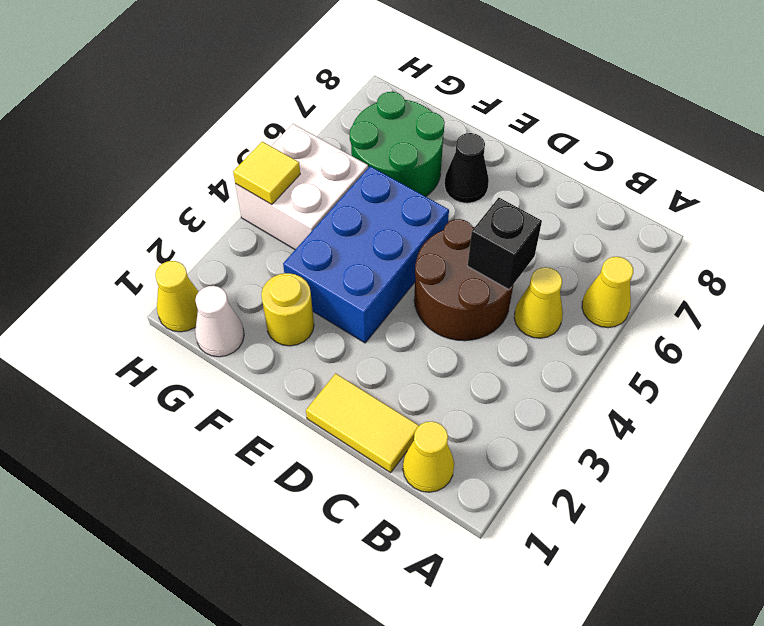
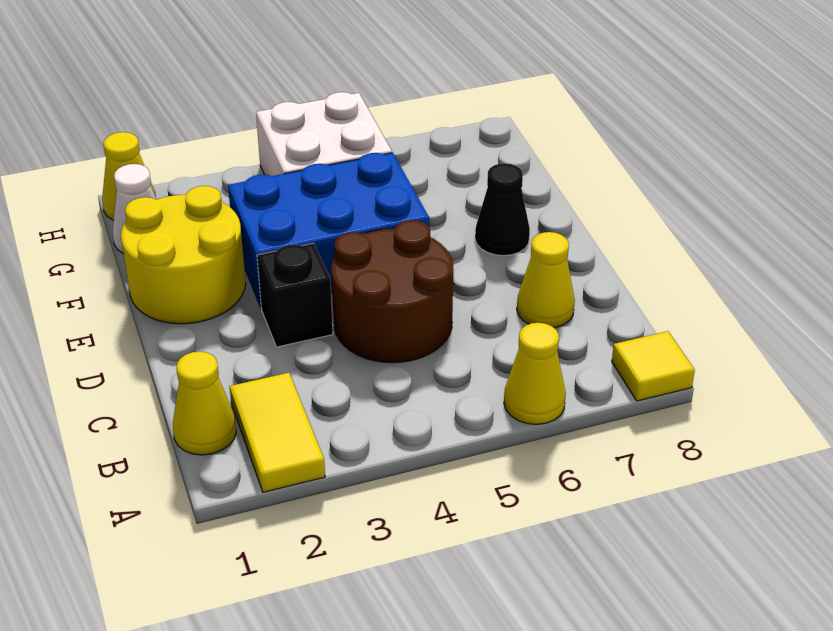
yellow cone B5 level 1 -> yellow cone C7 level 1
yellow tile C1:D1 level 1 -> yellow tile A2:B2 level 1
black brick C5 level 2 -> black brick D3 level 1
yellow round brick F2 level 1 -> yellow round brick E1:F2 level 1
green round brick F6:G7 level 1 -> none
yellow tile H4 level 2 -> yellow tile A8 level 1

